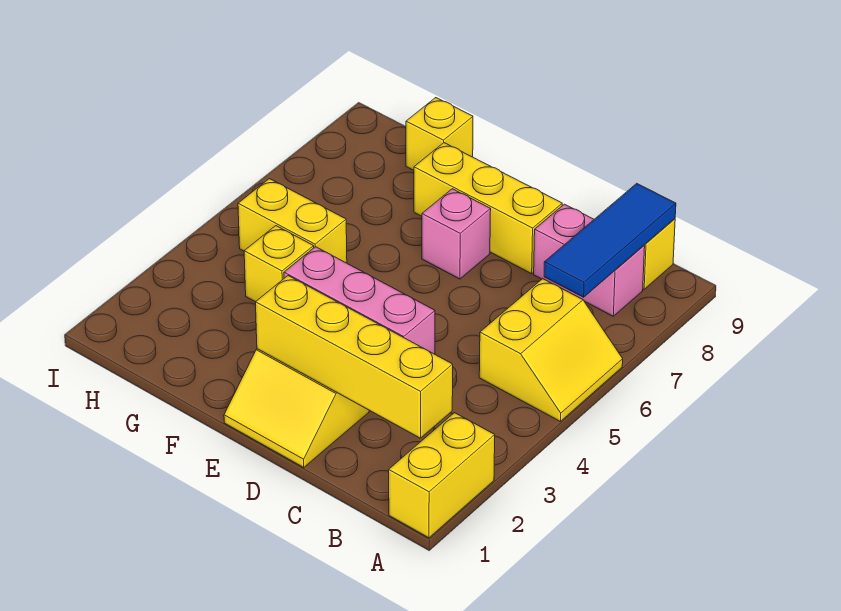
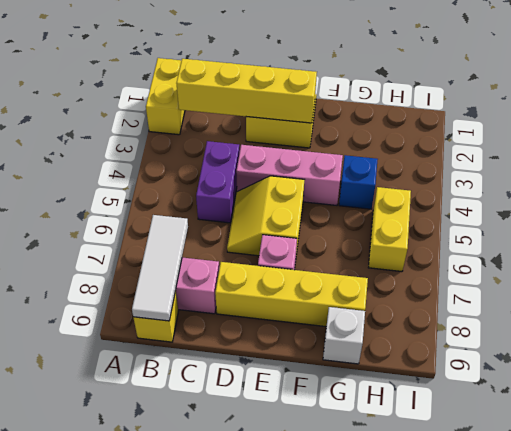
yellow slope A5:B6 level 1 top B -> yellow slope D5:E6 level 1 top E
blue tile B7:B9 level 2 -> white tile B7:B9 level 2
none -> purple brick C4:C5 level 1
yellow brick D8:F8 level 1 -> yellow brick D8:G8 level 1
yellow brick G4 level 1 -> blue brick G4 level 1
yellow brick G5:H5 level 1 -> yellow brick H5:H6 level 1
yellow brick G9 level 1 -> white brick G9 level 1

